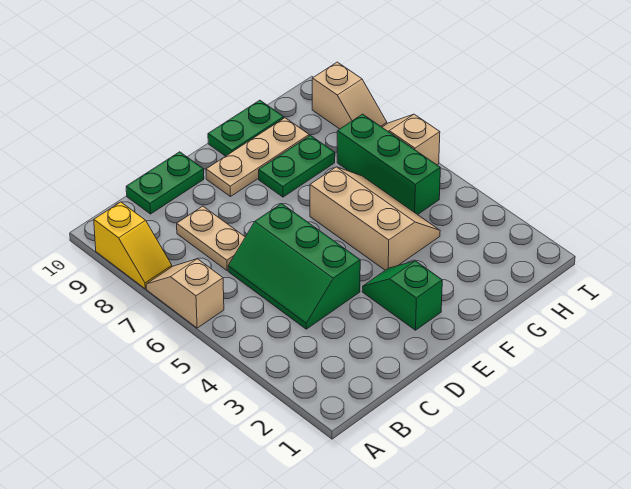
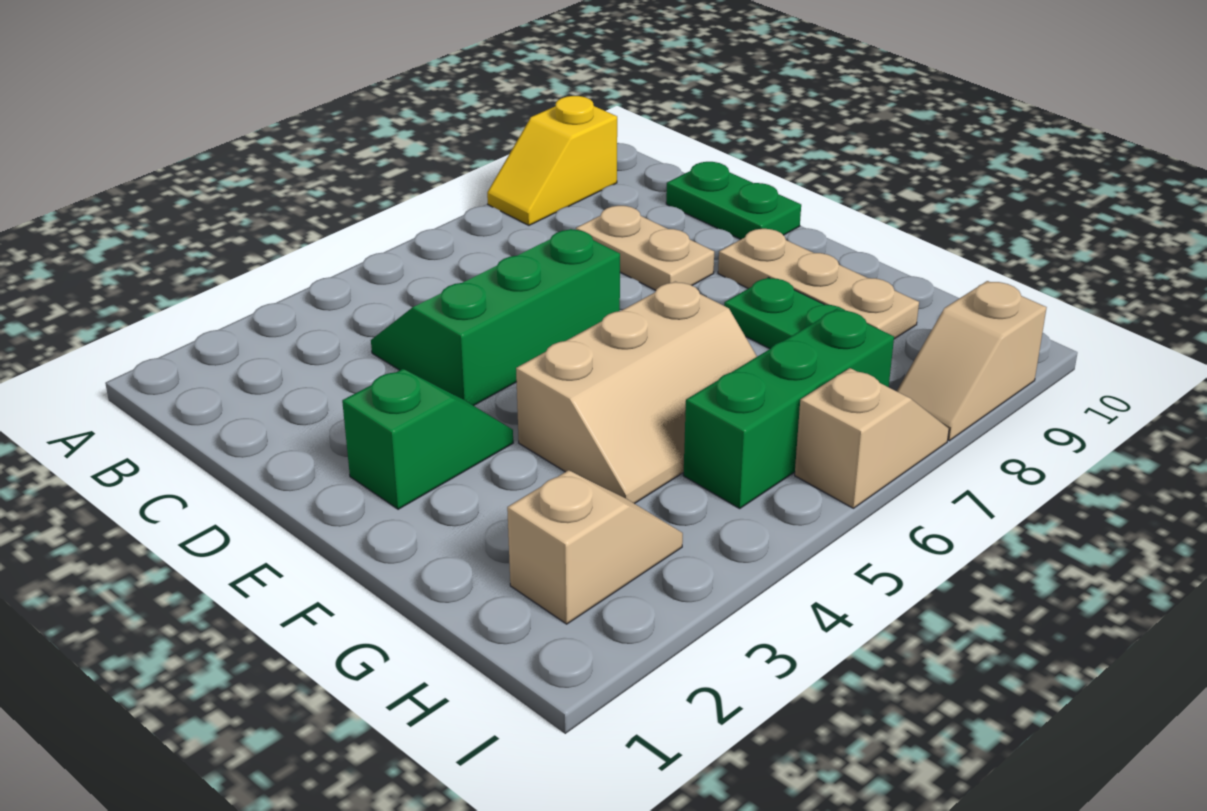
tan slope A6:A7 level 1 top 6 -> tan slope H2:H3 level 1 top 2
tan plate C7:C8 level 1 -> tan plate C8:D8 level 1
green plate F10:G10 level 1 -> none

